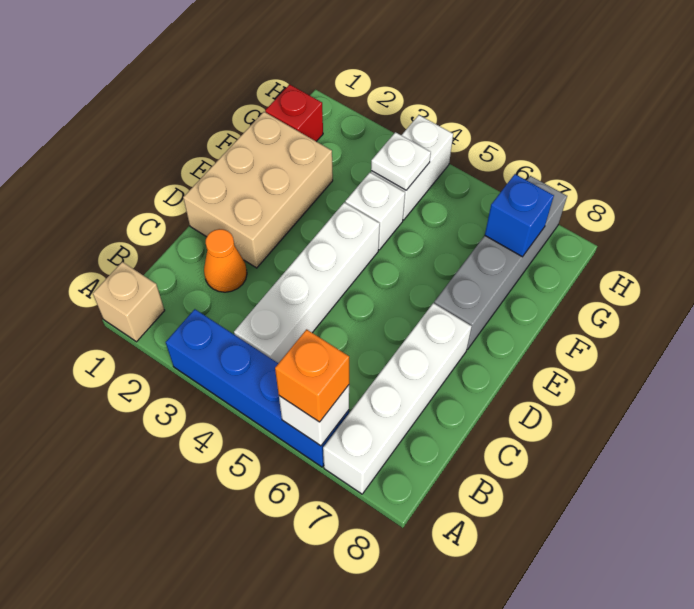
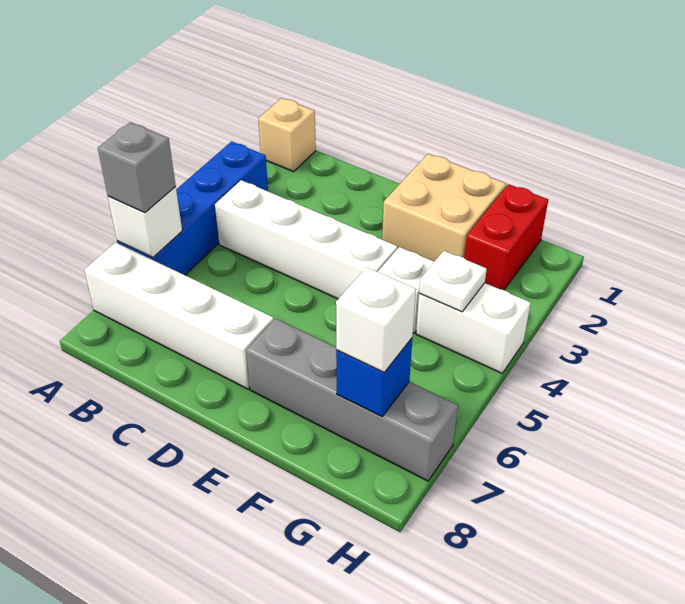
orange brick A6 level 3 -> grey brick A6 level 3
orange cone C2 level 1 -> none
tan brick D1:F2 level 1 -> tan brick E1:F2 level 1
red brick G1 level 1 -> red brick G1:G2 level 1
none -> white brick G7 level 3

